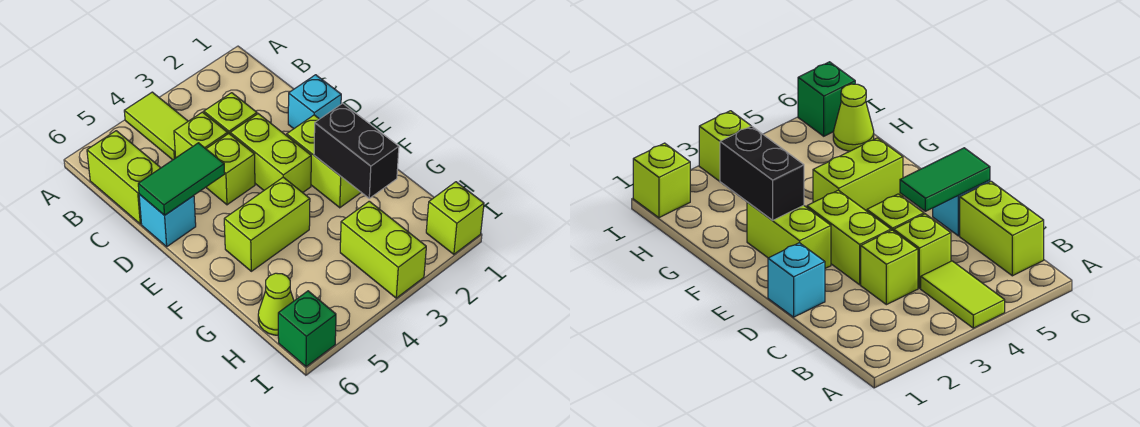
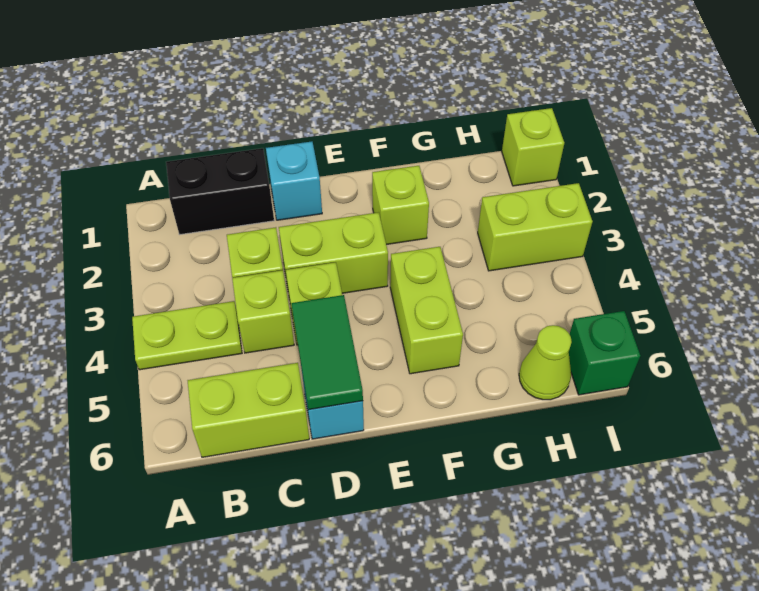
lime tile A4:B4 level 1 -> lime plate A4:B4 level 1
lime brick E2:F2 level 1 -> lime brick F2 level 1
black brick F2:G2 level 2 -> black brick B1:C1 level 1

